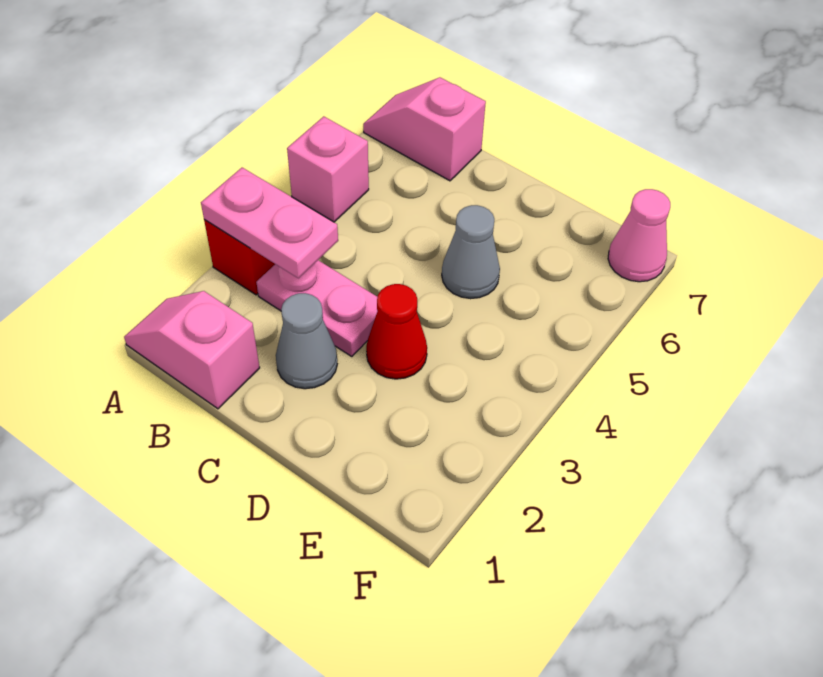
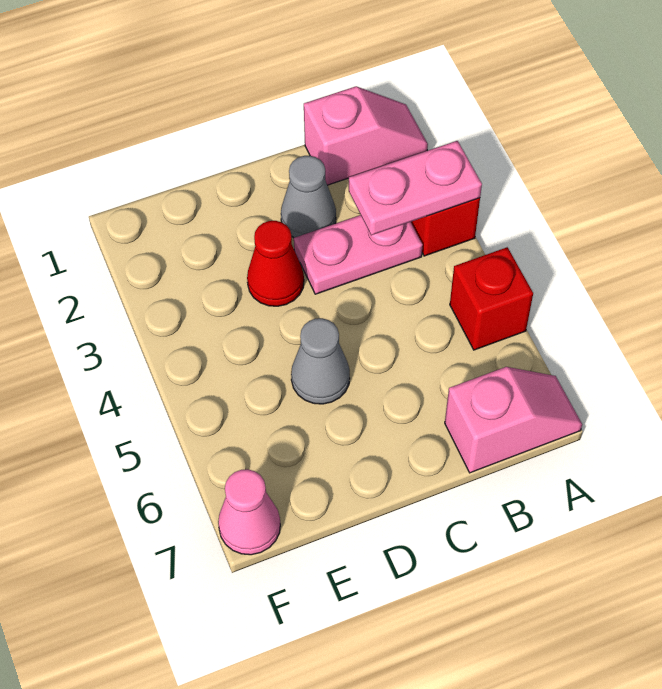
pink brick A5 level 1 -> red brick A5 level 1

